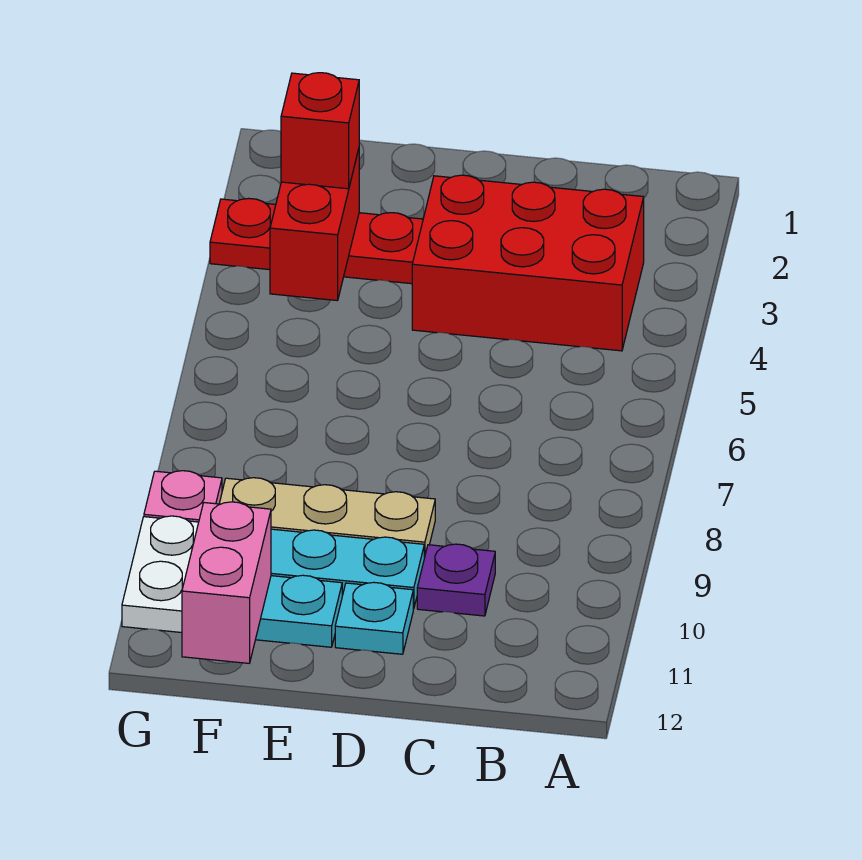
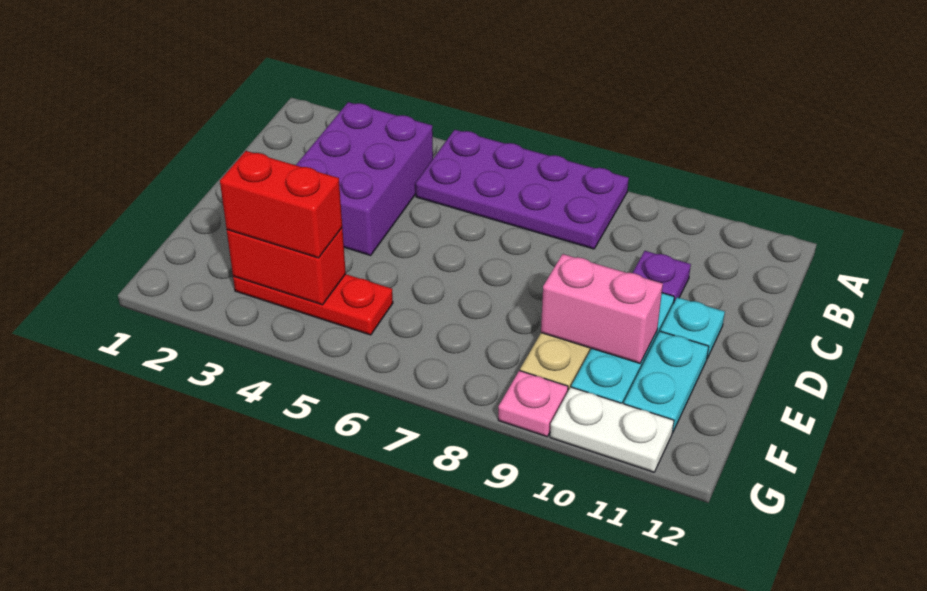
none -> purple plate A5:B8 level 1
red brick B3:D4 level 1 -> purple brick B3:D4 level 1
red plate E3:G3 level 1 -> red plate F3:F5 level 1
red brick F3 level 3 -> red brick F3:F4 level 3
pink brick F11:F12 level 2 -> pink brick E9:E10 level 2

